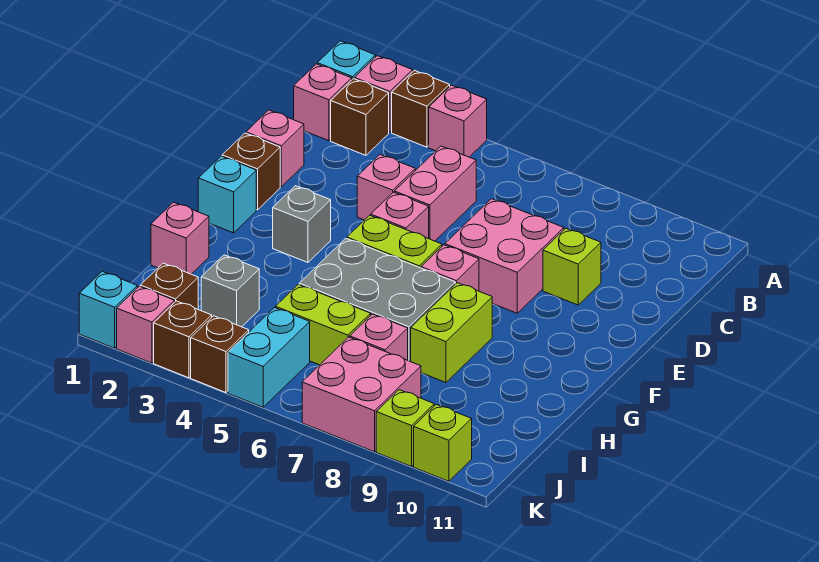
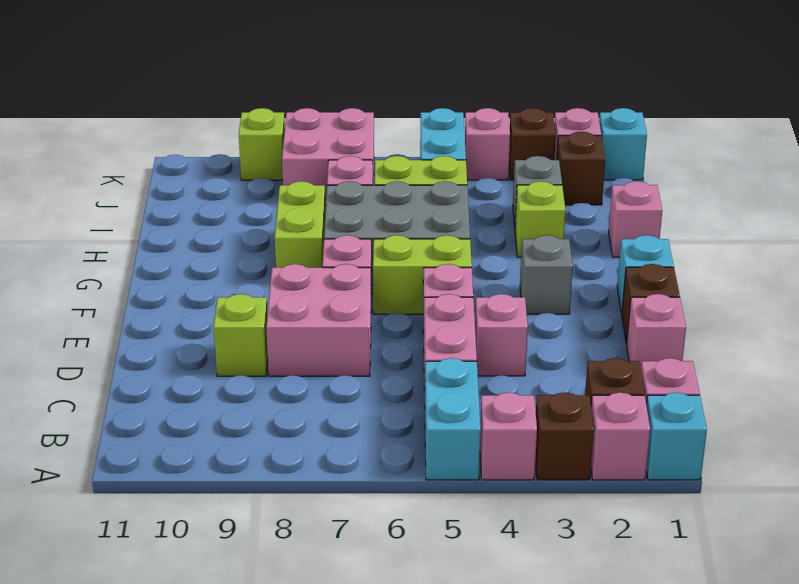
none -> cyan brick A5:B5 level 1
brown brick K4 level 1 -> pink brick K4 level 1
lime brick K10 level 1 -> lime brick H3 level 1

